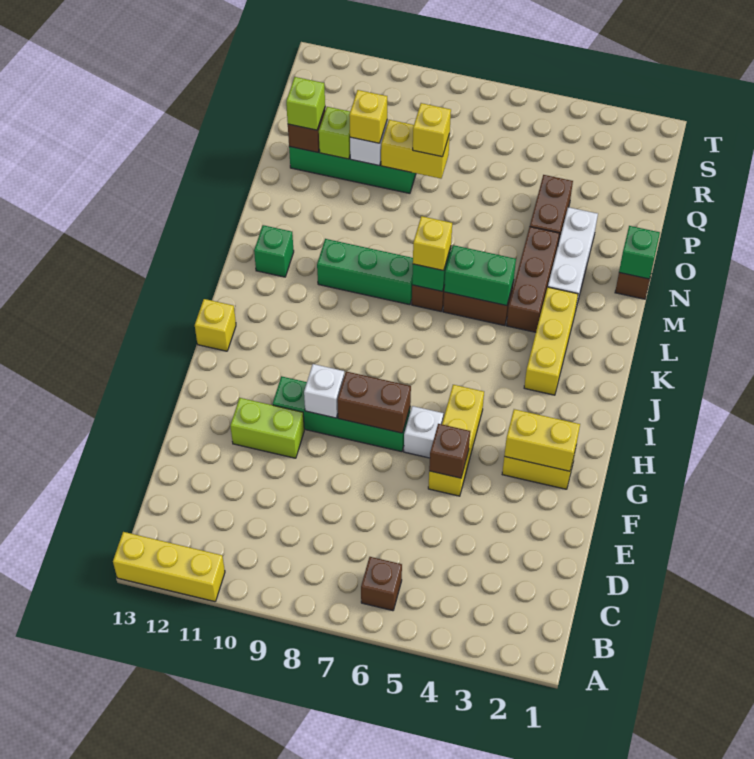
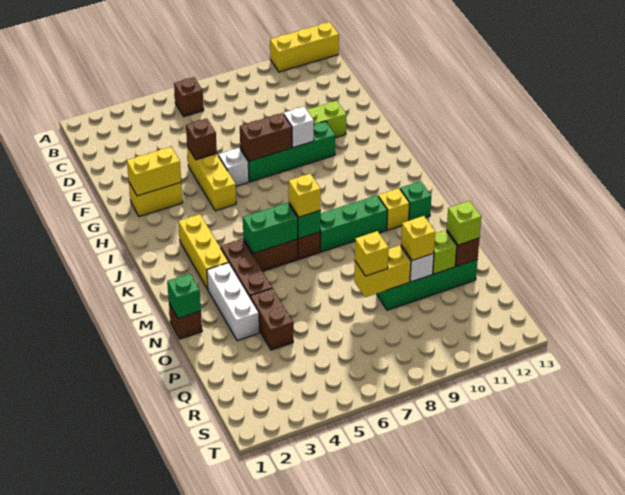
yellow brick I13 level 1 -> yellow brick L11 level 1

